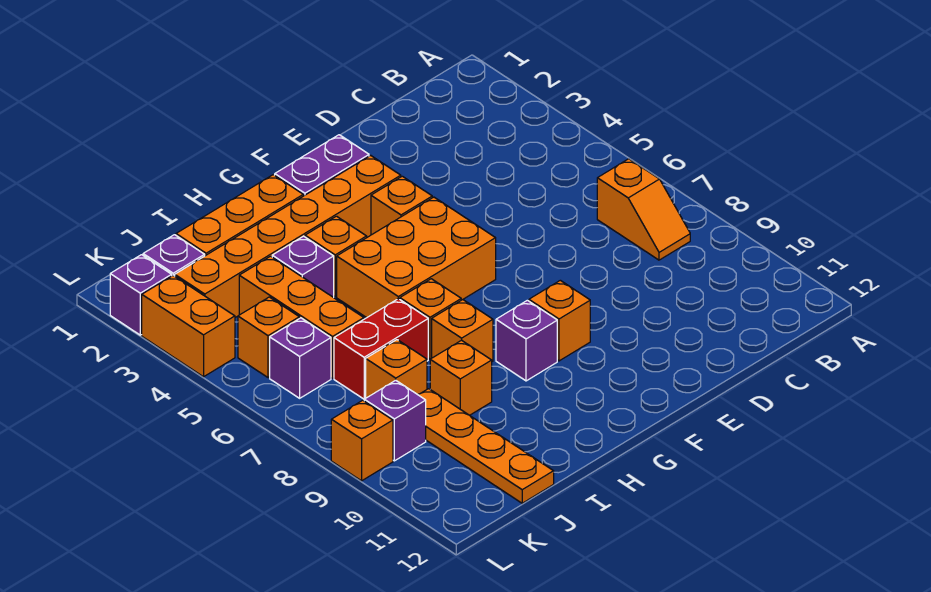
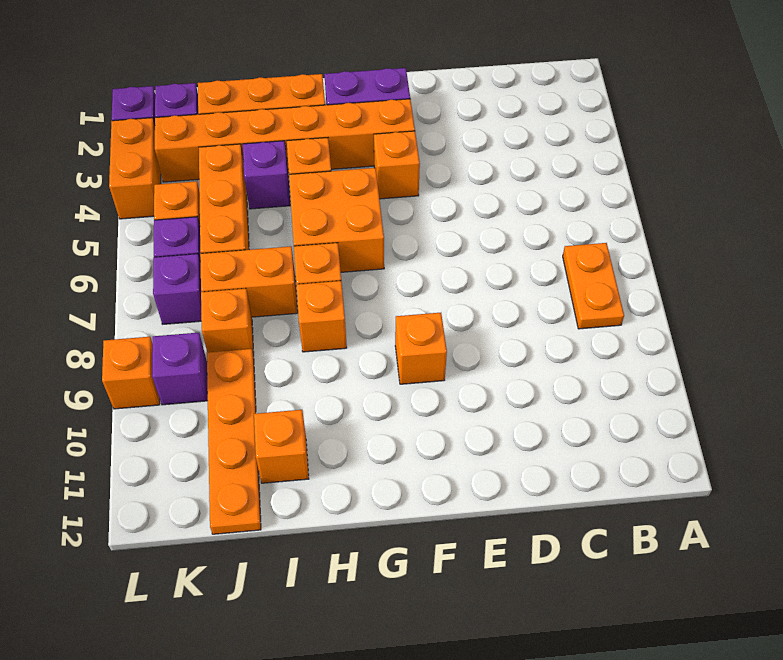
orange slope B7:B8 level 1 top 7 -> orange plate B7:B8 level 1
orange brick F5:H6 level 1 -> orange brick G5:H6 level 1
purple brick G9 level 1 -> purple brick K7 level 1
red brick I7:J7 level 1 -> orange brick I7:J7 level 1
orange brick I9 level 1 -> orange brick I11 level 1

